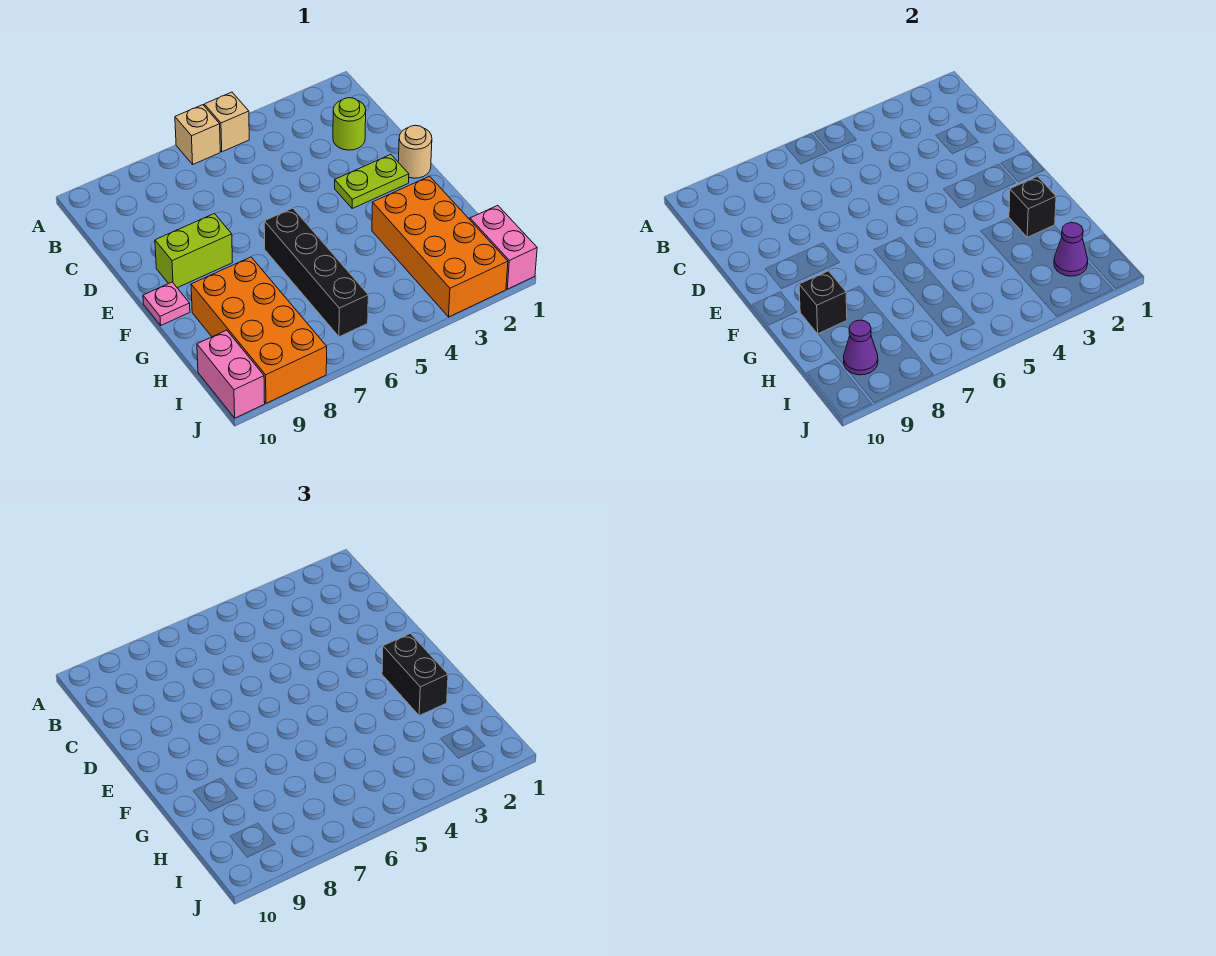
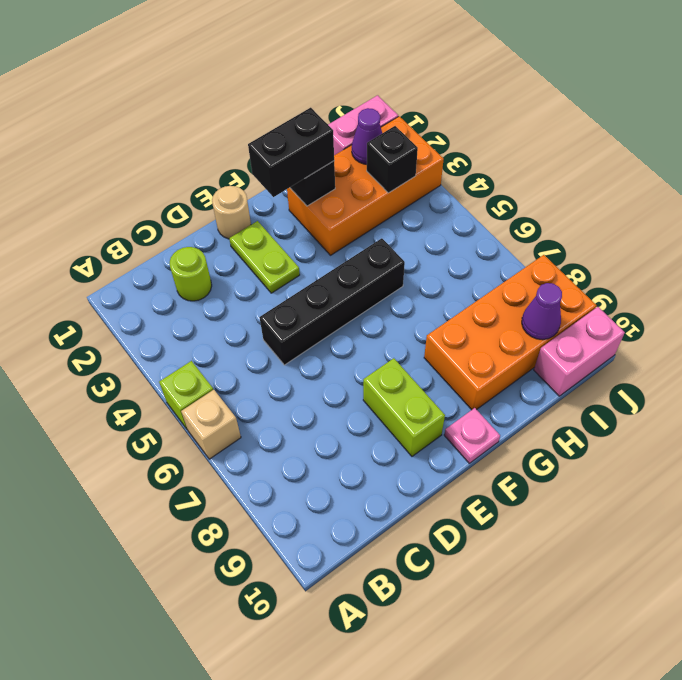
tan brick A5 level 1 -> lime brick A5 level 1
black brick F6:I6 level 1 -> black brick D5:G5 level 1
black brick G9 level 2 -> black brick I3 level 2

